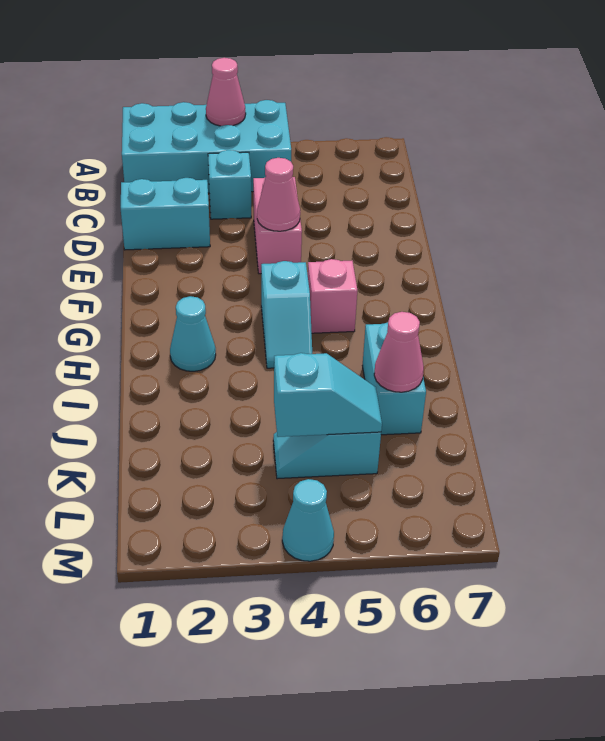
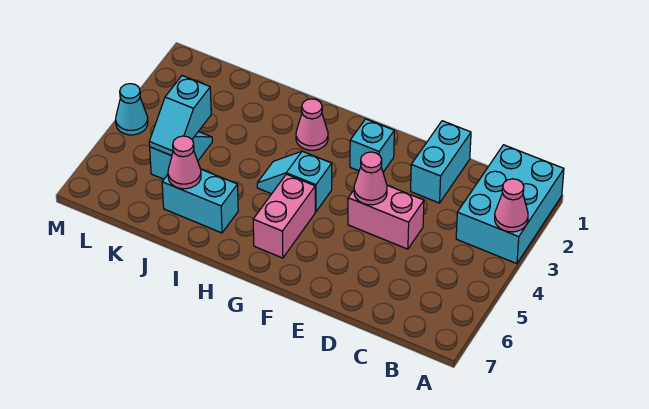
cyan brick A1:B4 level 1 -> cyan brick A1:B3 level 1
cyan brick C3 level 1 -> cyan brick F2 level 1
pink brick G5 level 1 -> pink brick G5:G6 level 1
cyan cone H2 level 1 -> pink cone H2 level 1

